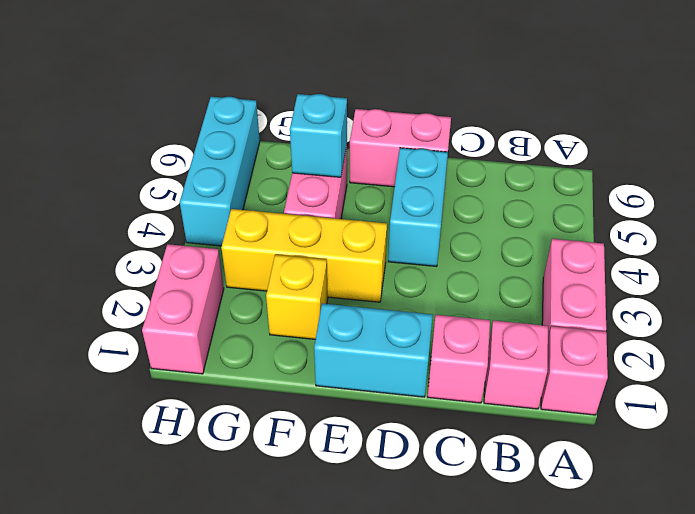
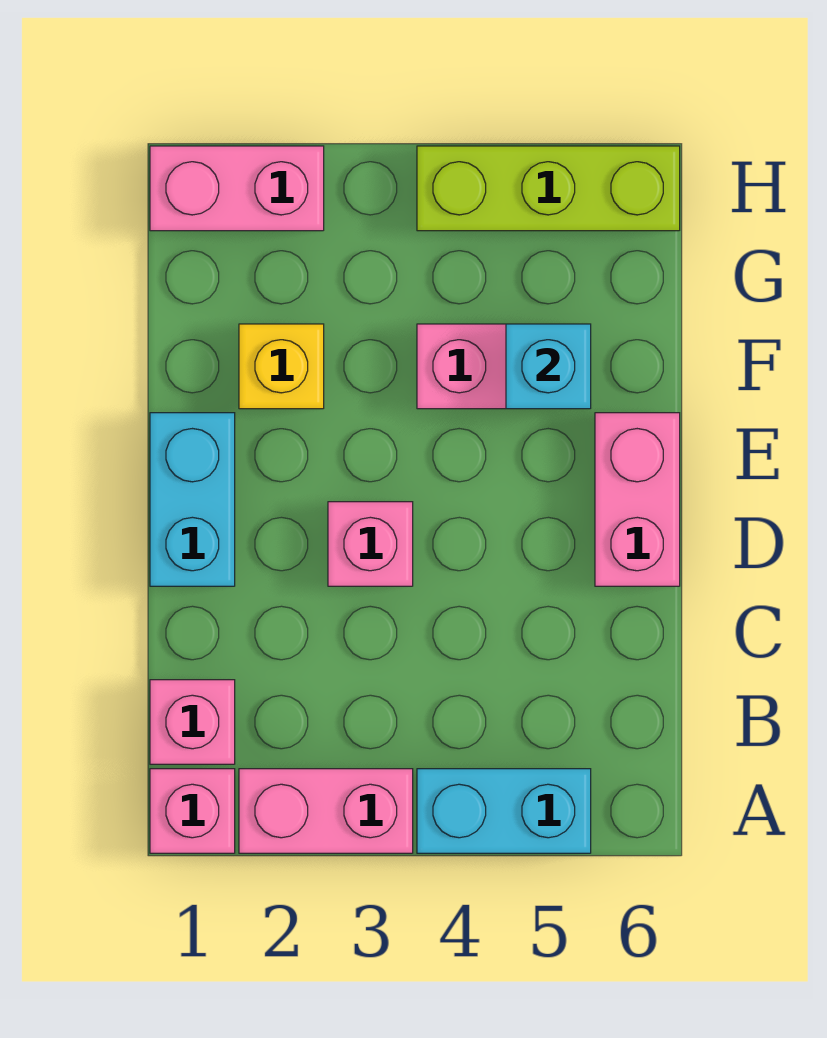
pink brick C1 level 1 -> pink brick D3 level 1
cyan brick D4:D5 level 1 -> cyan brick A4:A5 level 1
yellow brick E3:G3 level 1 -> none
cyan brick H4:H6 level 1 -> lime brick H4:H6 level 1

